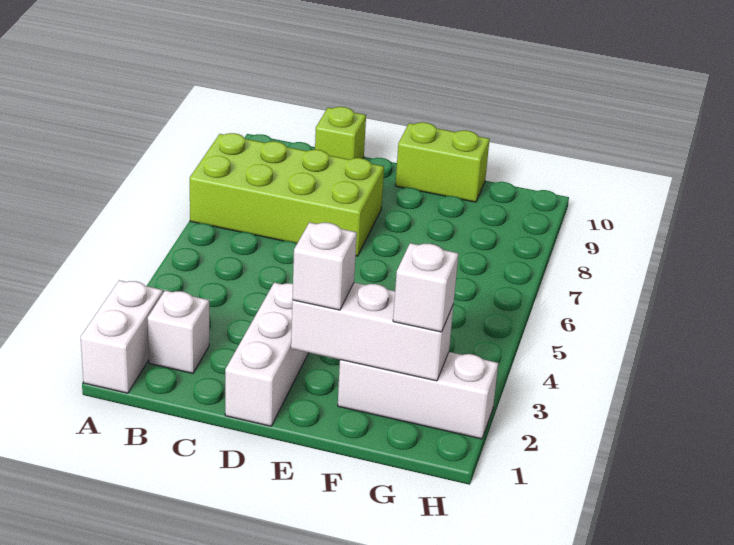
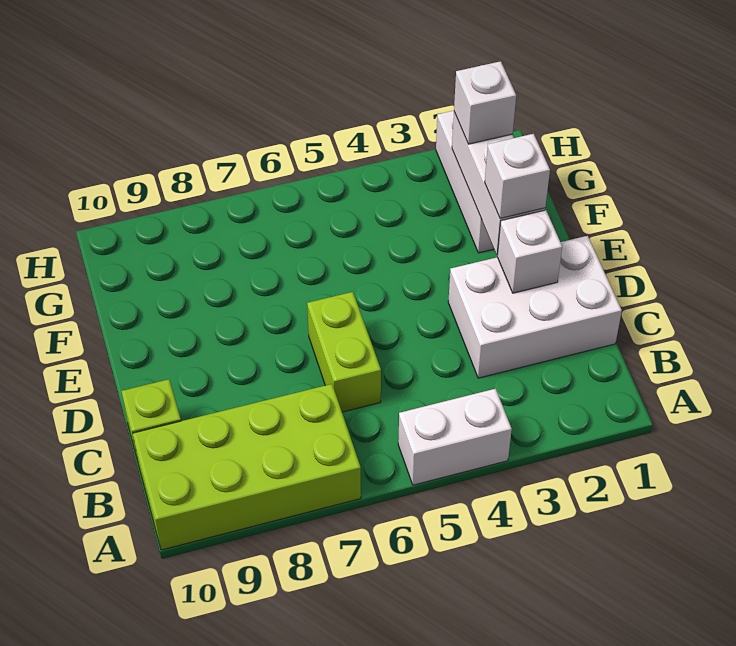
white brick A1:A2 level 1 -> white brick A4:A5 level 1
lime brick A7:D8 level 1 -> lime brick A7:B10 level 1
white brick B2 level 1 -> white brick D2 level 2
white brick D1:D3 level 1 -> white brick C1:D3 level 1
lime brick E10:F10 level 1 -> lime brick C6:D6 level 1

